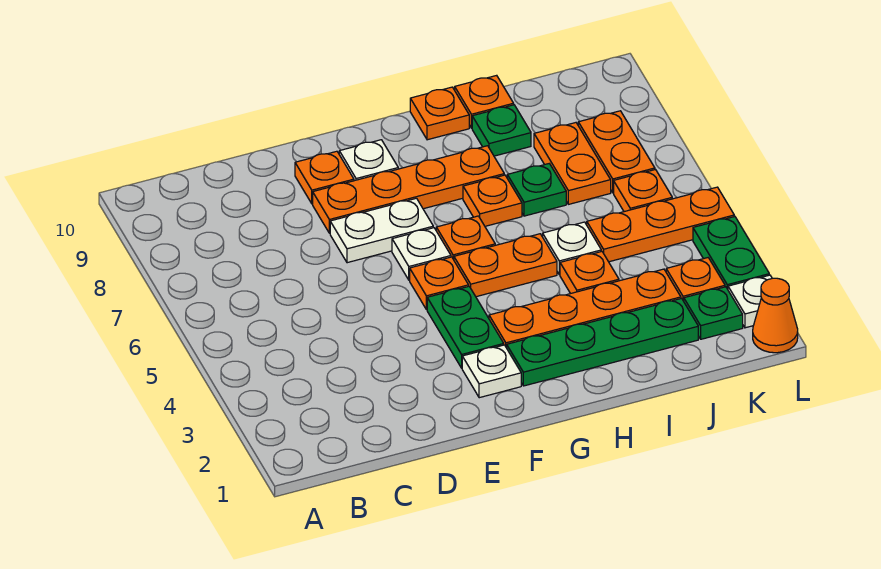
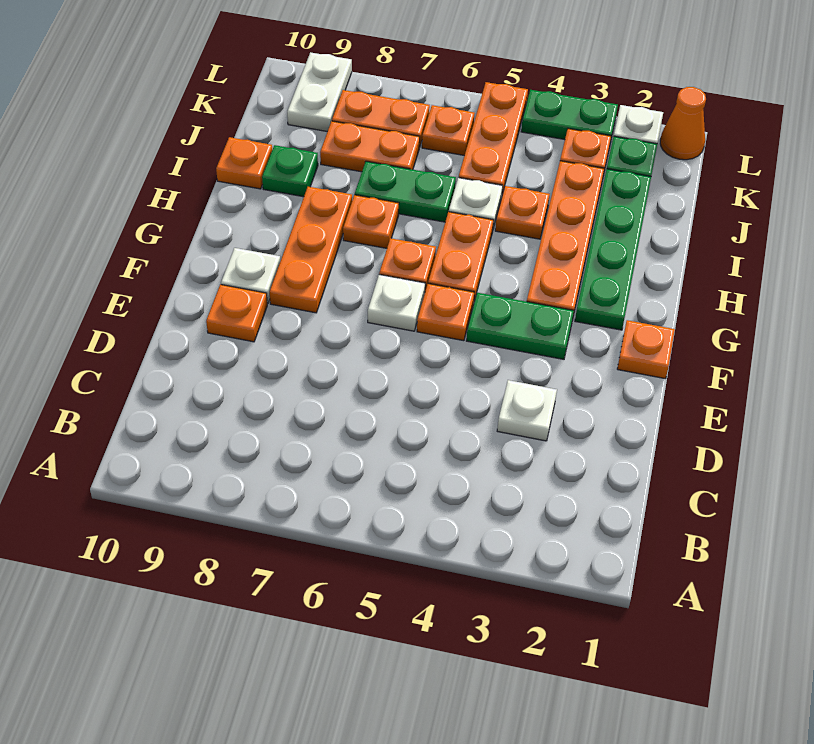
white plate E7:F7 level 1 -> white plate K9:L9 level 1
orange plate E8:H8 level 1 -> orange plate F8:H8 level 1
white plate F2 level 1 -> white plate D3 level 1
orange plate H10 level 1 -> orange plate F1 level 1
green plate I7 level 1 -> green plate I6:I7 level 1

